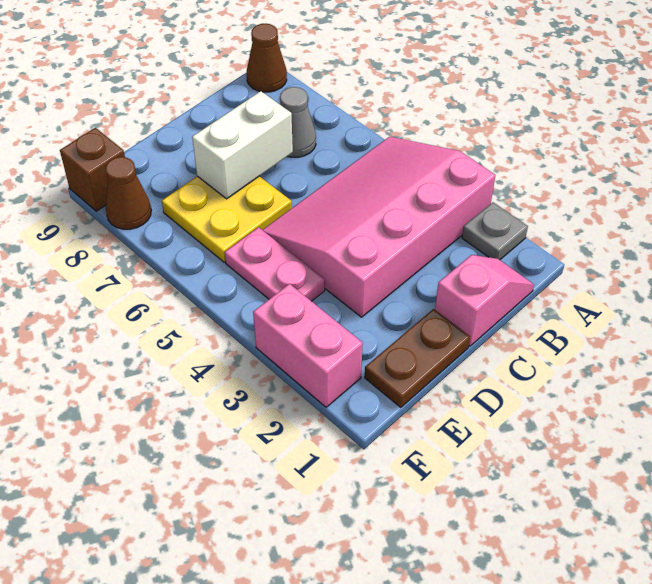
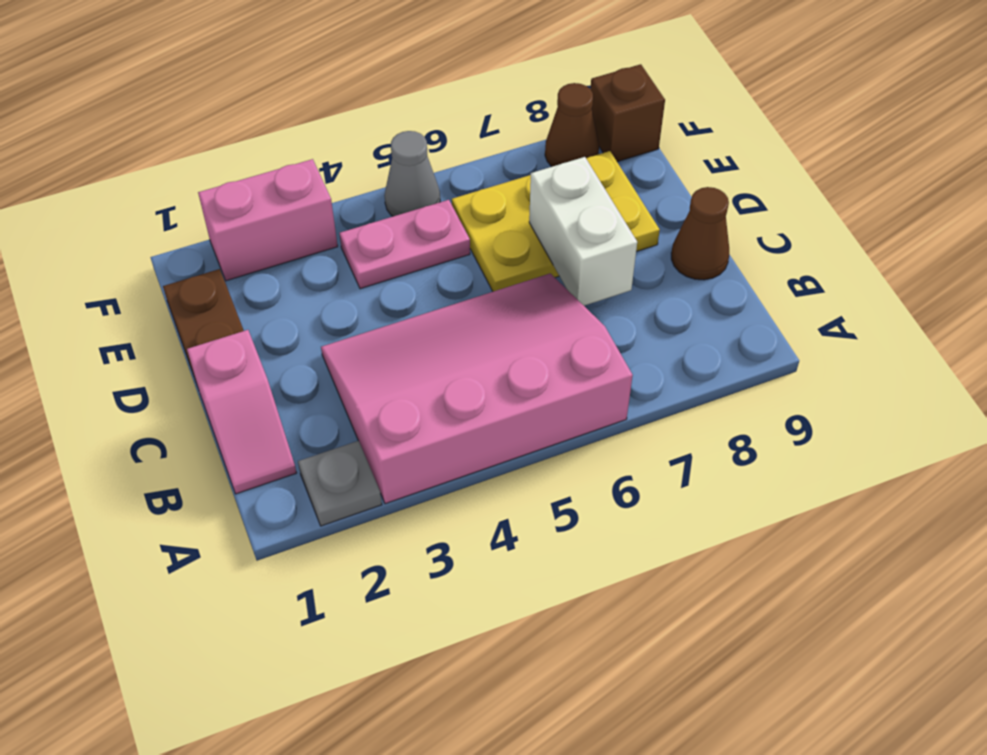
pink slope A3:D5 level 1 top 3 -> pink slope A3:C6 level 1 top A
brown cone A9 level 1 -> brown cone C9 level 1
grey cone B7 level 1 -> grey cone F5 level 1
yellow plate D6:E7 level 1 -> yellow plate D6:E8 level 1

